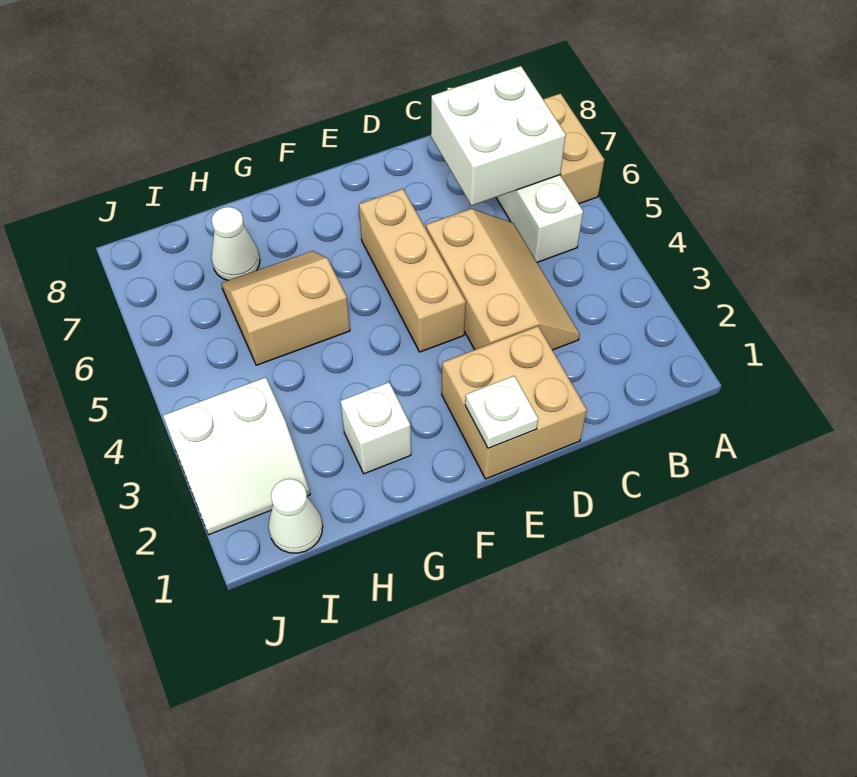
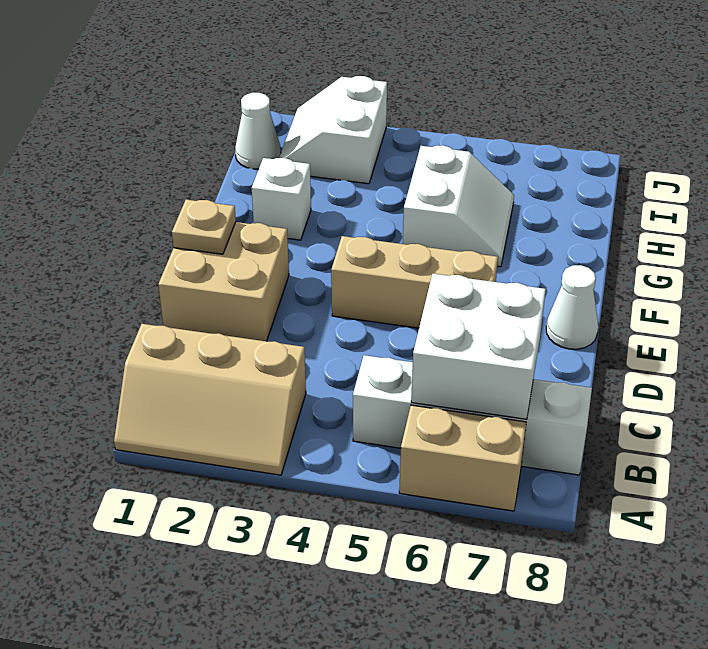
tan slope C3:D5 level 1 top D -> tan slope A1:B3 level 1 top B
white plate E1 level 2 -> tan plate E1 level 2
tan slope G5:H6 level 1 top 5 -> white slope G5:H6 level 1 top 5
white cone H7 level 1 -> white cone E8 level 1

